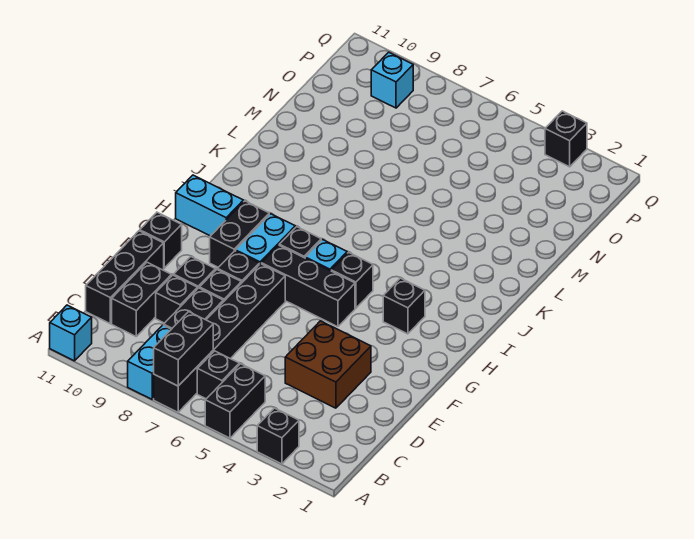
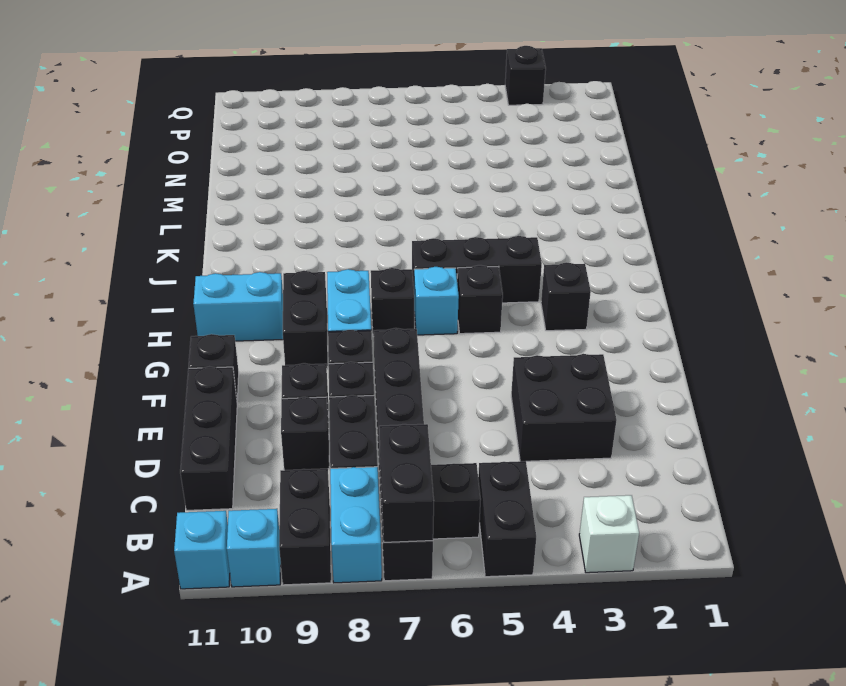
black brick A3 level 1 -> white brick A3 level 1
black brick C10:D10 level 1 -> black brick A9:B9 level 1
brown brick D3:E4 level 1 -> black brick D3:E4 level 1
black brick G5:G7 level 1 -> black brick I4:I6 level 1
cyan brick P9 level 1 -> cyan brick A10 level 1

